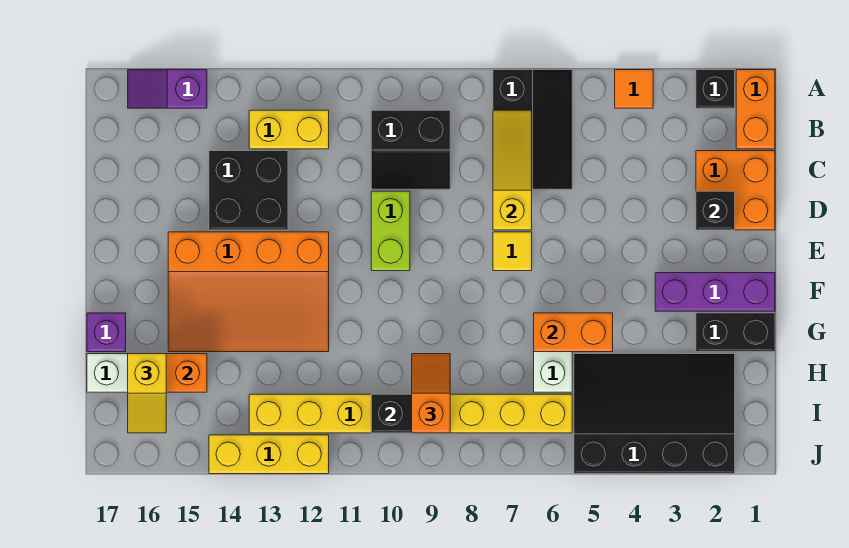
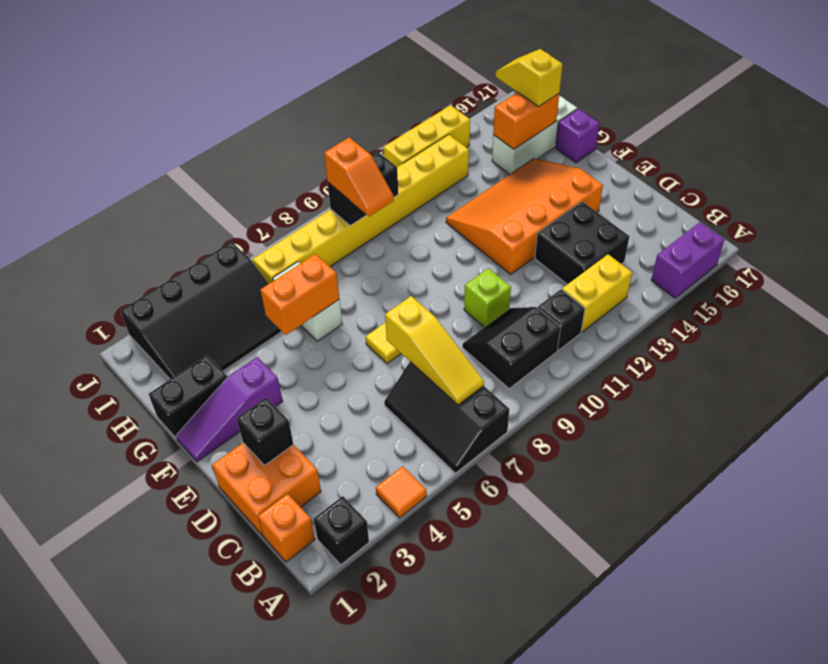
orange brick A1:B1 level 1 -> orange brick B1 level 1
purple slope A15:A16 level 1 top 15 -> purple brick A15:A16 level 1
none -> black brick B11 level 1
lime brick D10:E10 level 1 -> lime brick D10 level 1
purple brick F1:F3 level 1 -> purple slope F1:F3 level 1 top 3

